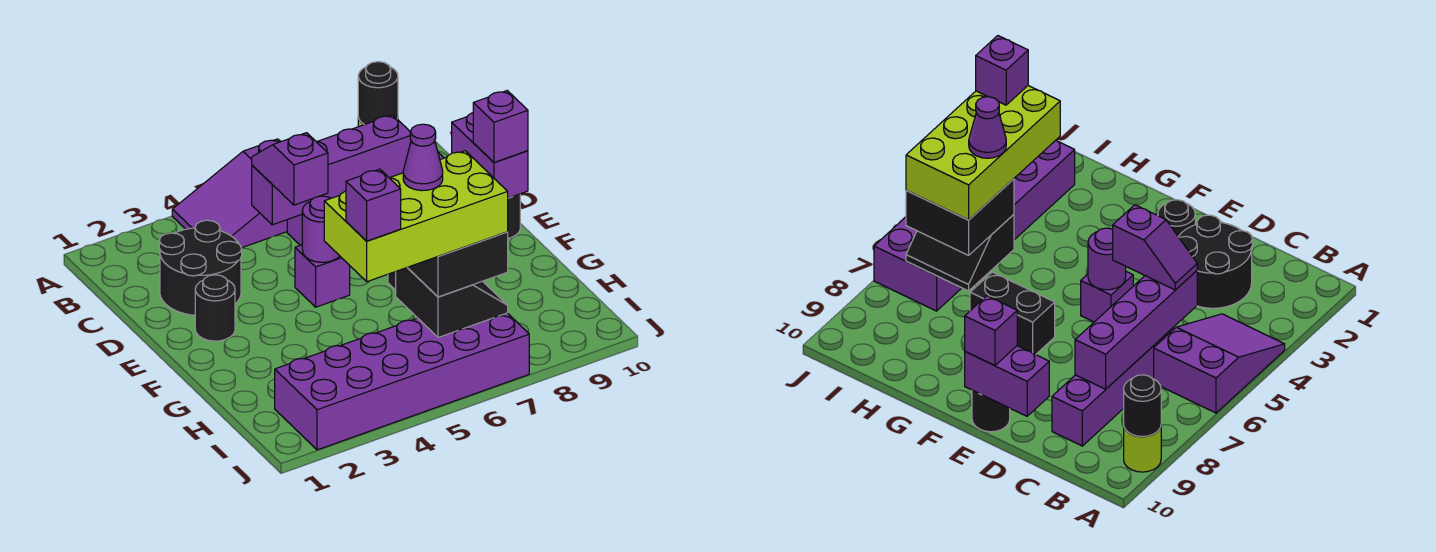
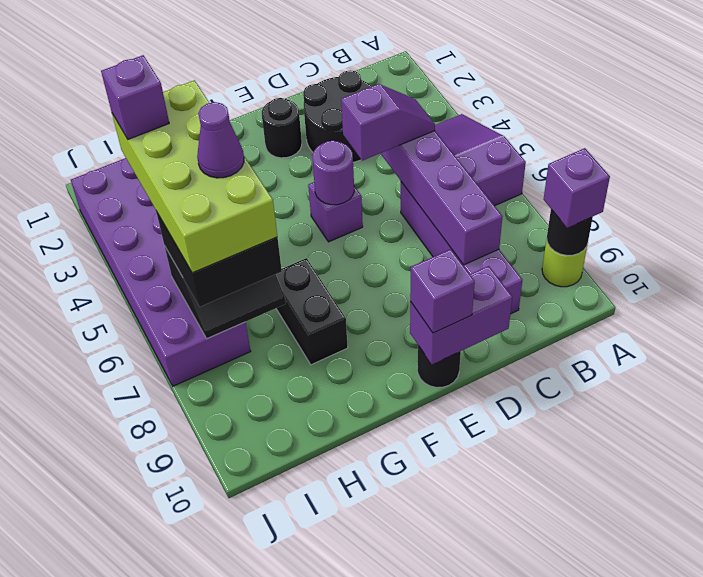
none -> purple brick A9 level 3
black brick F7:G7 level 1 -> black brick G7:G8 level 1

